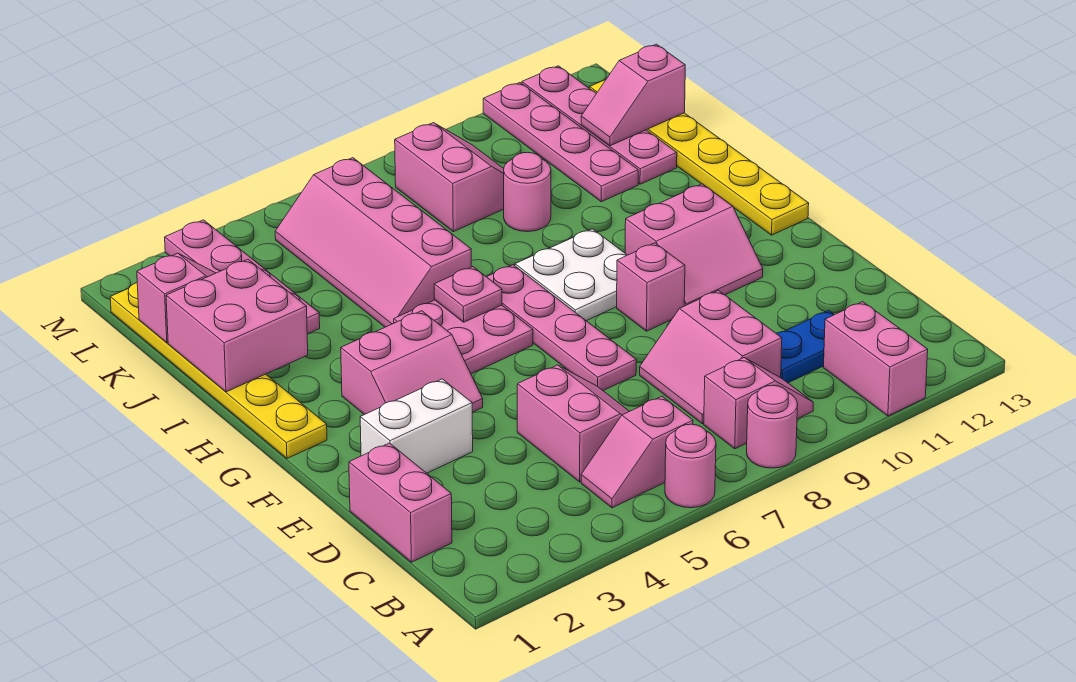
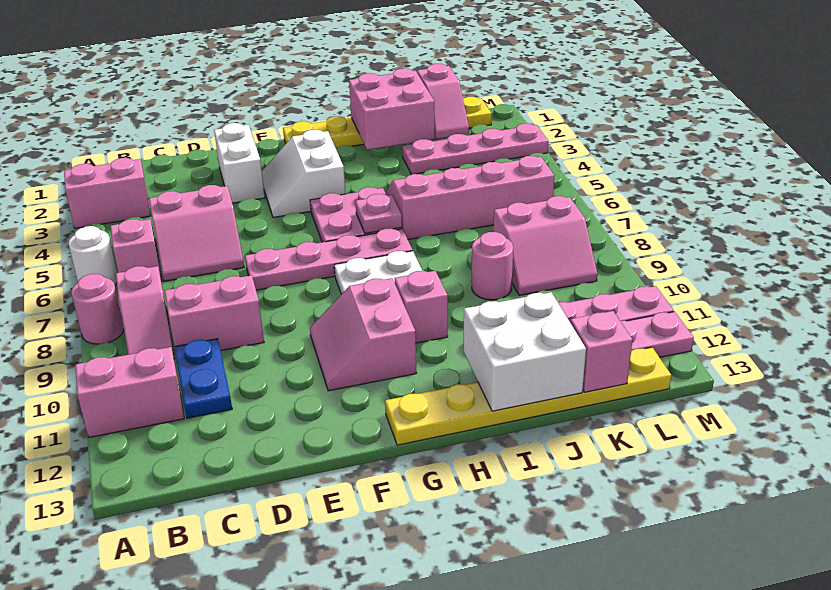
pink round brick A6 level 1 -> white round brick A6 level 1
pink brick C1:D1 level 1 -> pink brick A3:B3 level 1
pink slope F3:G4 level 1 top G -> white slope F3:G4 level 1 top G
pink brick F9 level 1 -> pink brick H10 level 1
none -> white brick I12:J13 level 2

